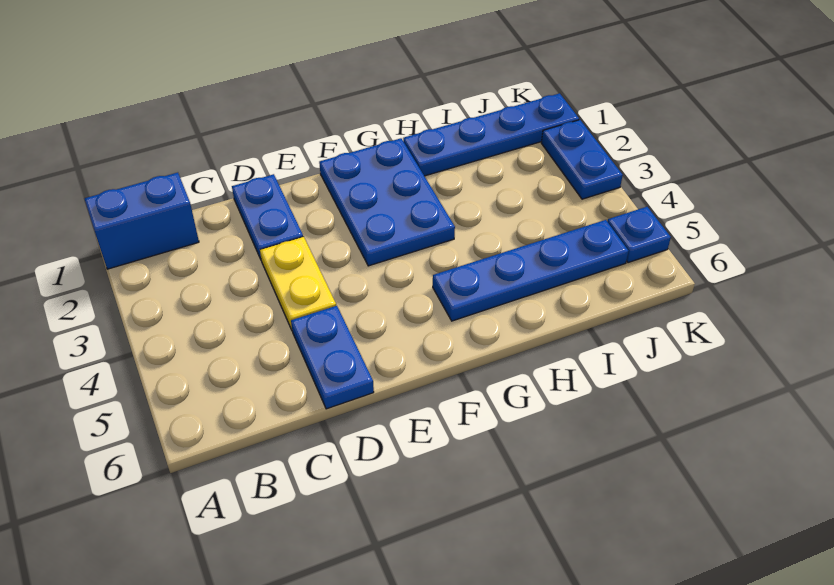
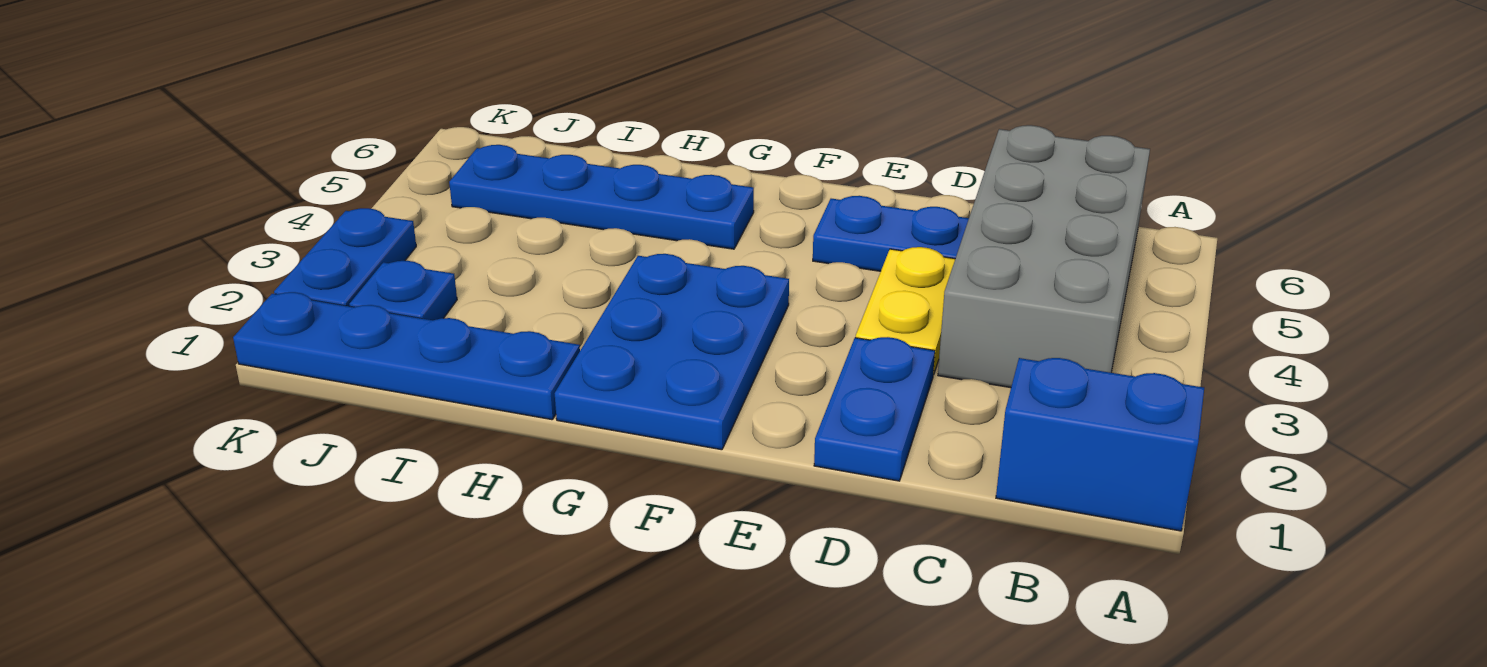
none -> grey brick B3:C6 level 1
blue plate D5:D6 level 1 -> blue plate D5:E5 level 1
blue plate K5 level 1 -> blue plate J2 level 1

